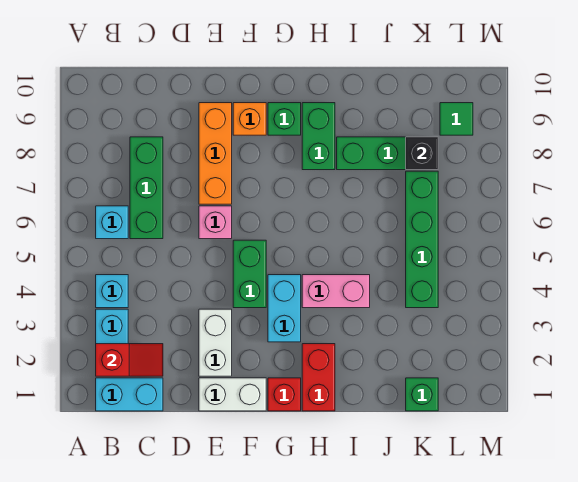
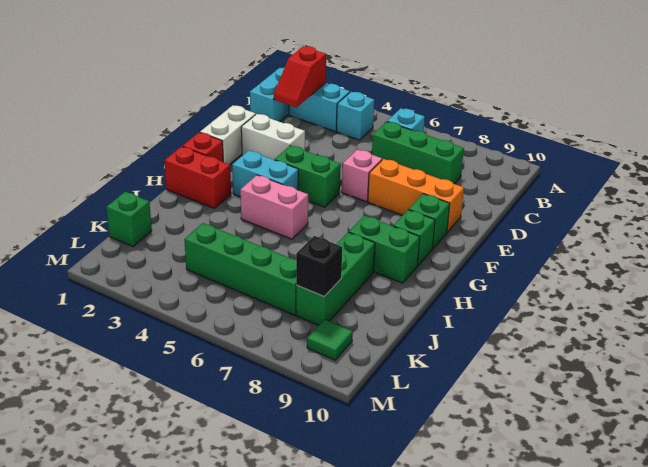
orange brick F9 level 1 -> green brick F9 level 1
pink brick H4:I4 level 1 -> pink brick H4:H5 level 1

